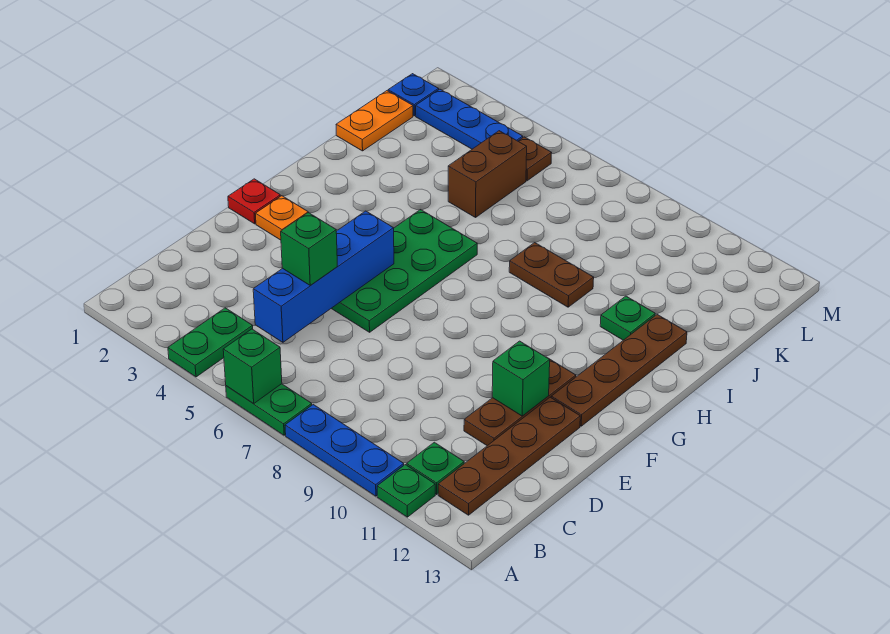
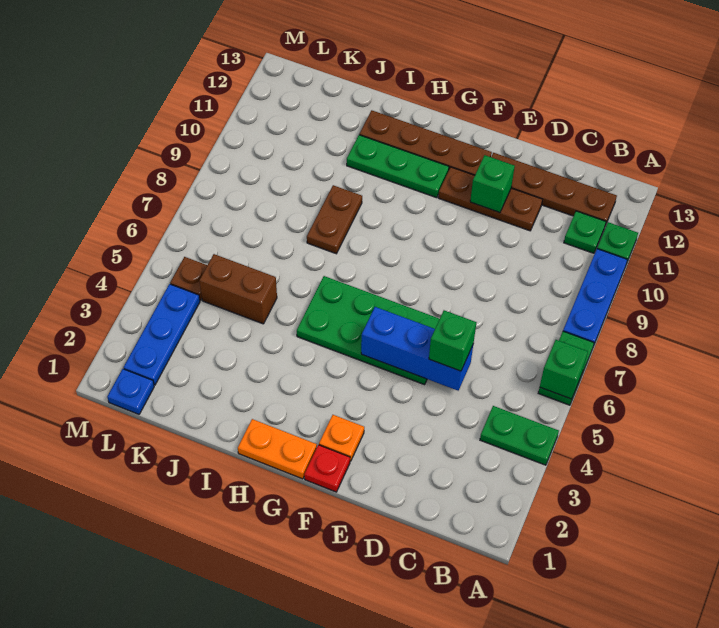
blue brick C5:F5 level 2 -> blue brick D5:F5 level 2
green plate I11 level 1 -> green plate G11:I11 level 1
orange plate J1:K1 level 1 -> orange plate G1:H1 level 1

